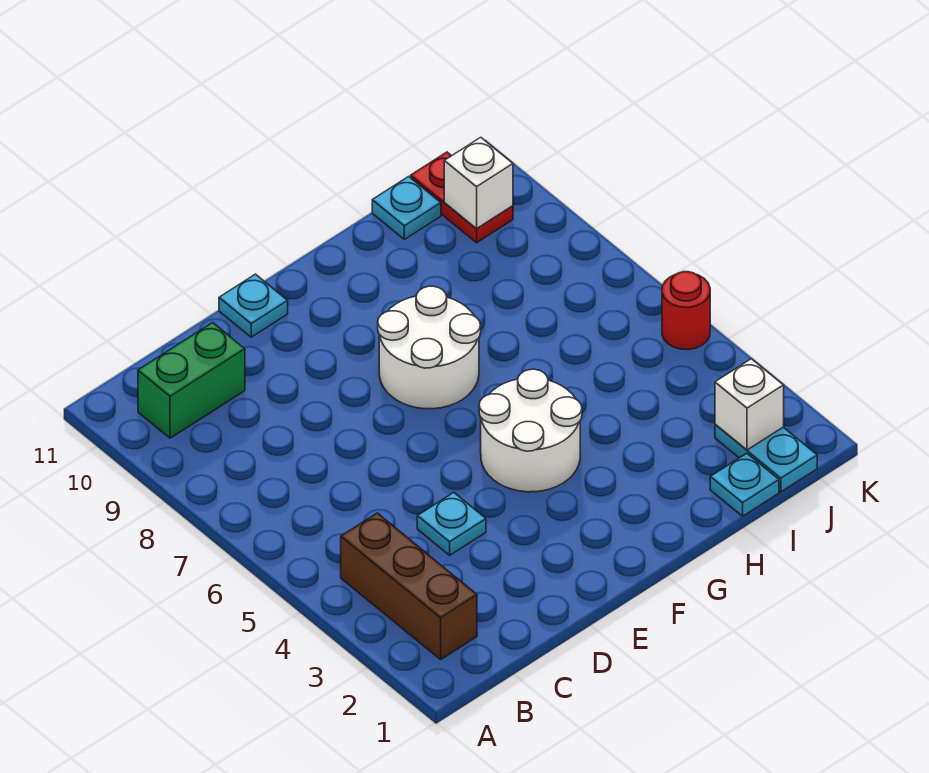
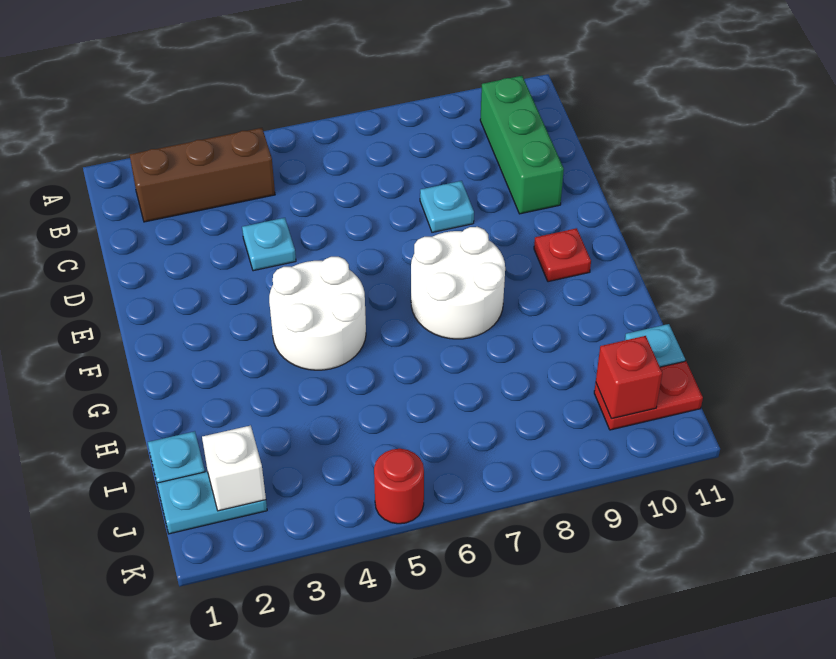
green brick B10:C10 level 1 -> green brick B10:D10 level 1
cyan plate E11 level 1 -> cyan plate D8 level 1
none -> red plate F10 level 1
white brick J10 level 2 -> red brick J10 level 2

